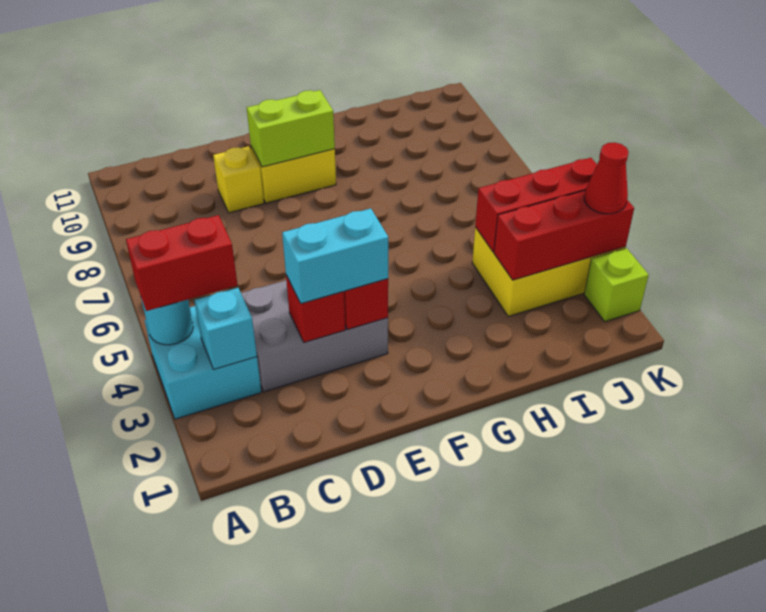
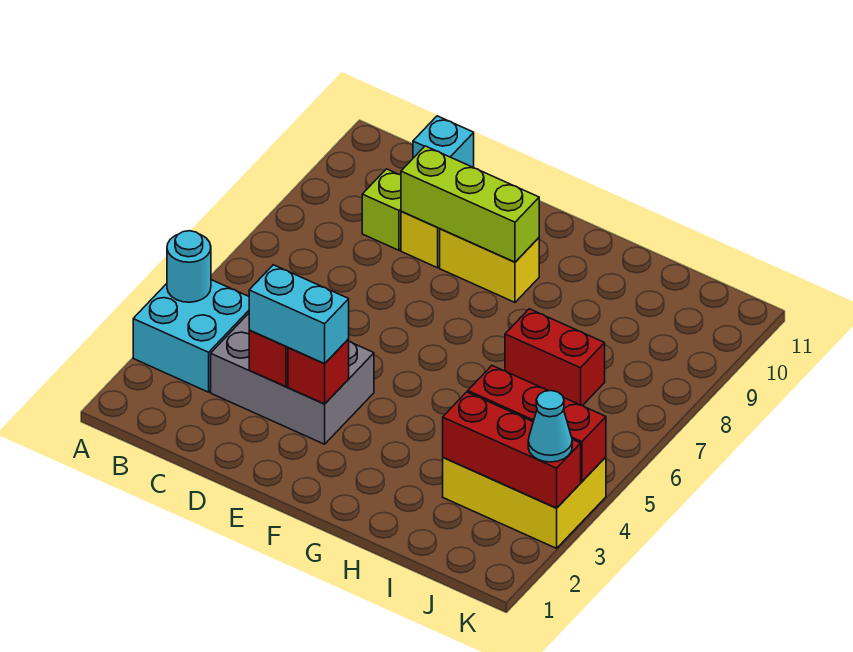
red brick A4:B4 level 3 -> red brick H7:I7 level 1
cyan brick B3 level 2 -> cyan brick C11 level 1
lime brick E9:F9 level 2 -> lime brick D9:F9 level 2
lime brick K2 level 1 -> lime brick C9 level 1
red cone K3 level 3 -> cyan cone K3 level 3

